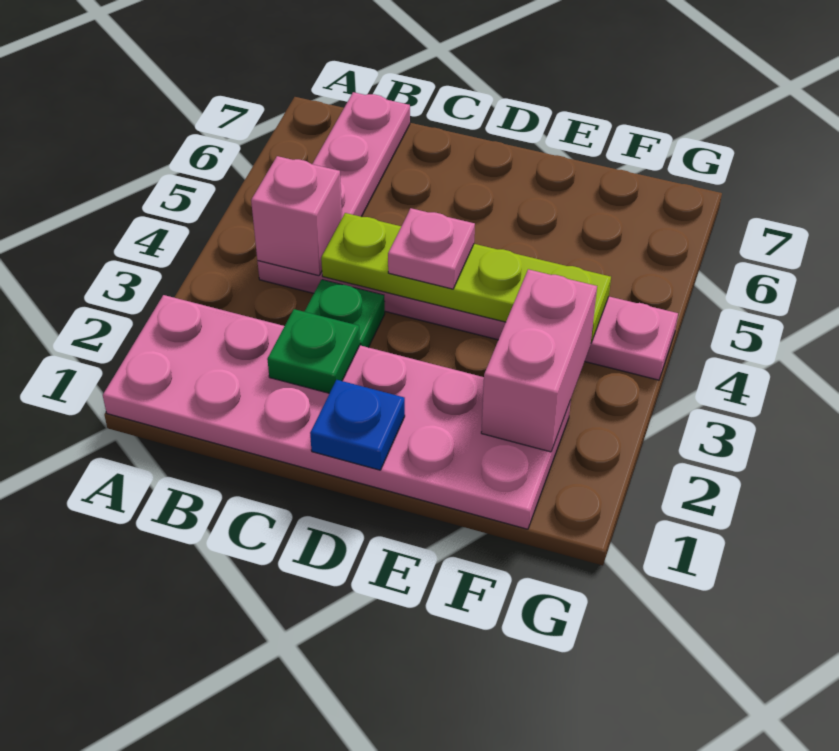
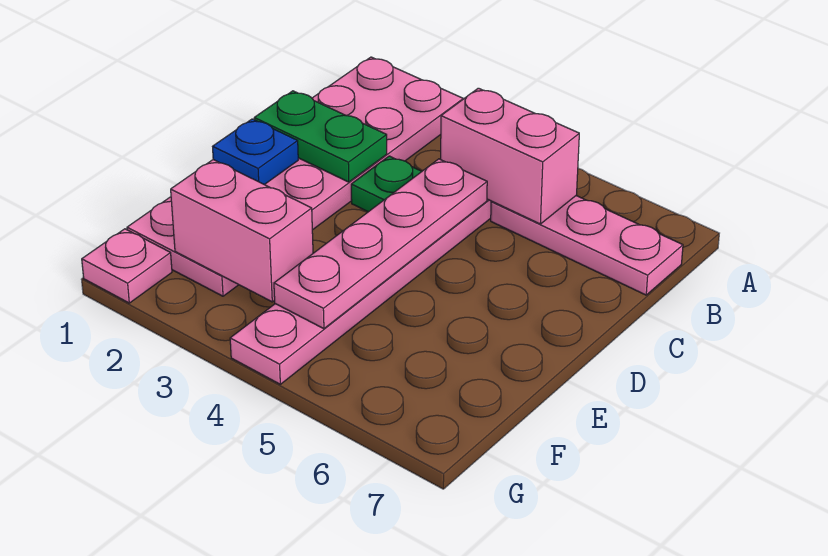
pink brick B4 level 2 -> pink brick B4:B5 level 2
green plate C2 level 2 -> green plate C1:C2 level 2
lime plate C4:F4 level 2 -> pink plate C4:F4 level 2
pink plate D4 level 3 -> pink plate G1 level 1

